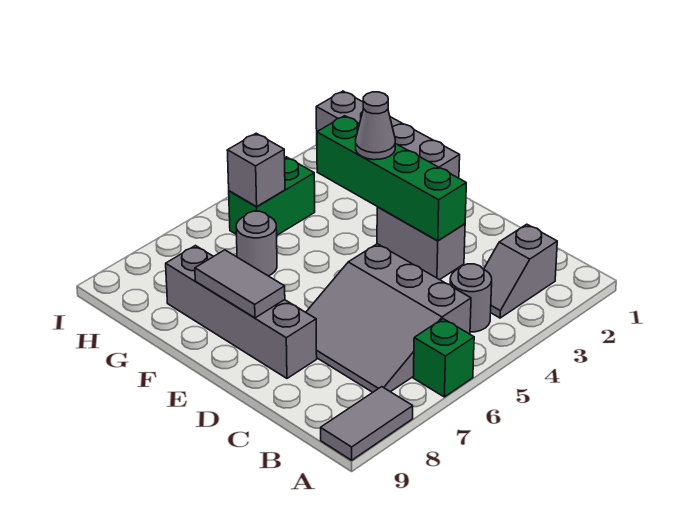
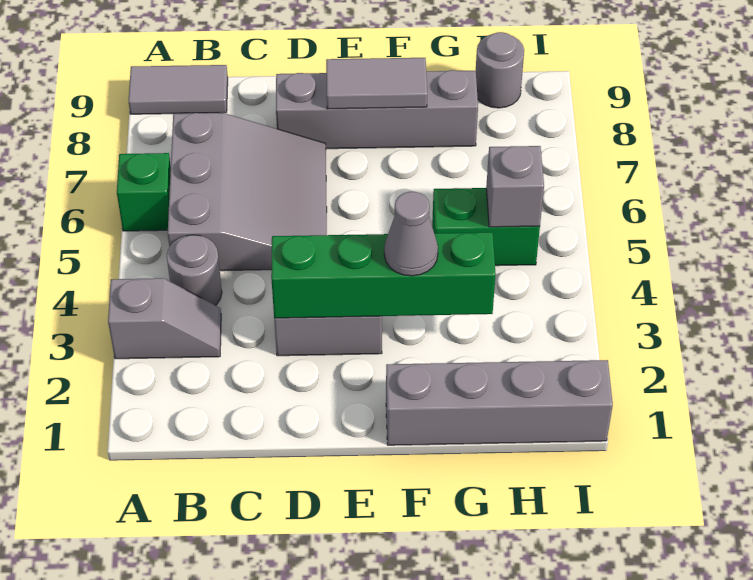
grey tile A8:A9 level 1 -> grey tile A9:B9 level 1
grey slope B2:B3 level 1 top 2 -> grey slope A3:B3 level 1 top A
grey slope B5:D7 level 1 top 5 -> grey slope B5:D7 level 1 top B
grey round brick G6 level 1 -> grey round brick H9 level 1
green brick H4:H5 level 1 -> green brick G5:H5 level 1

